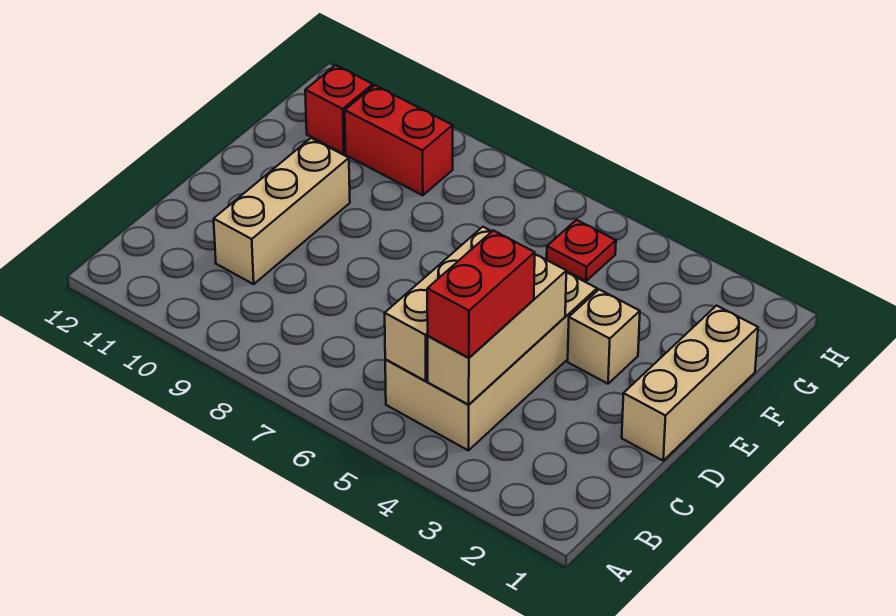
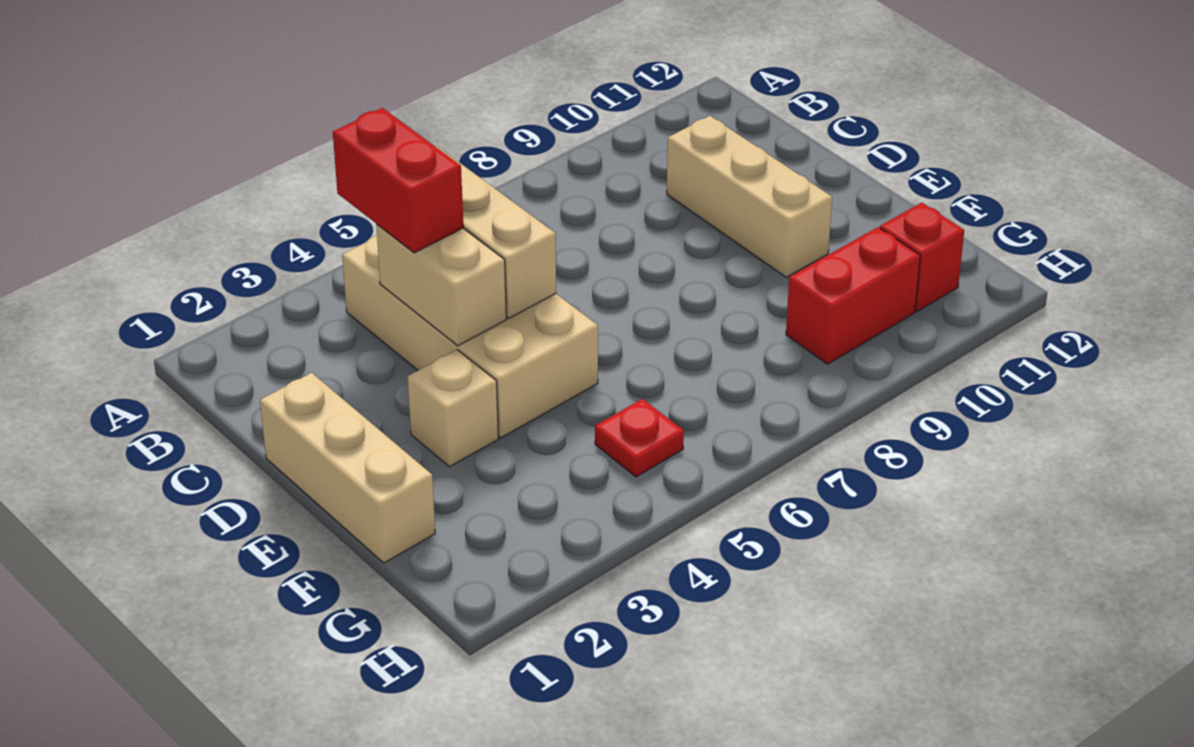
tan brick B4:D4 level 2 -> tan brick C4:D4 level 2

